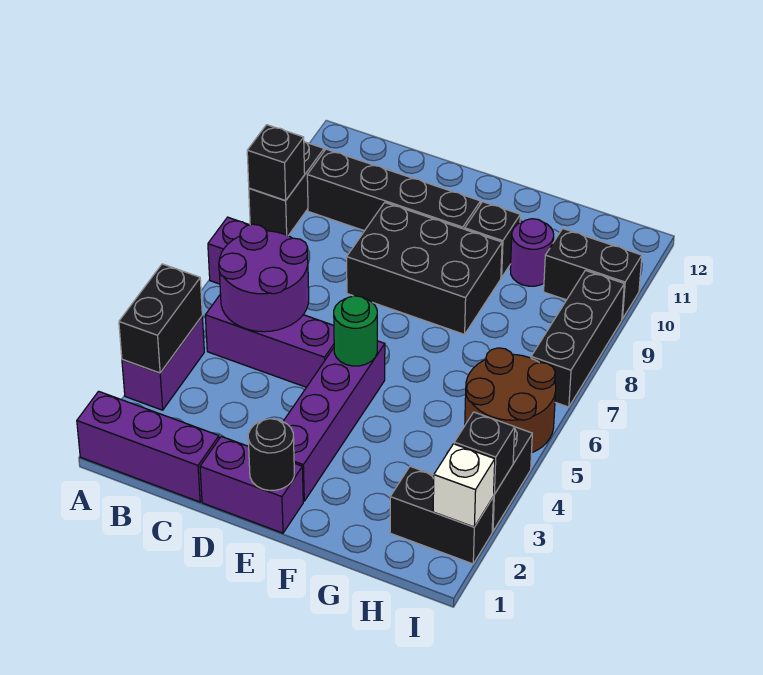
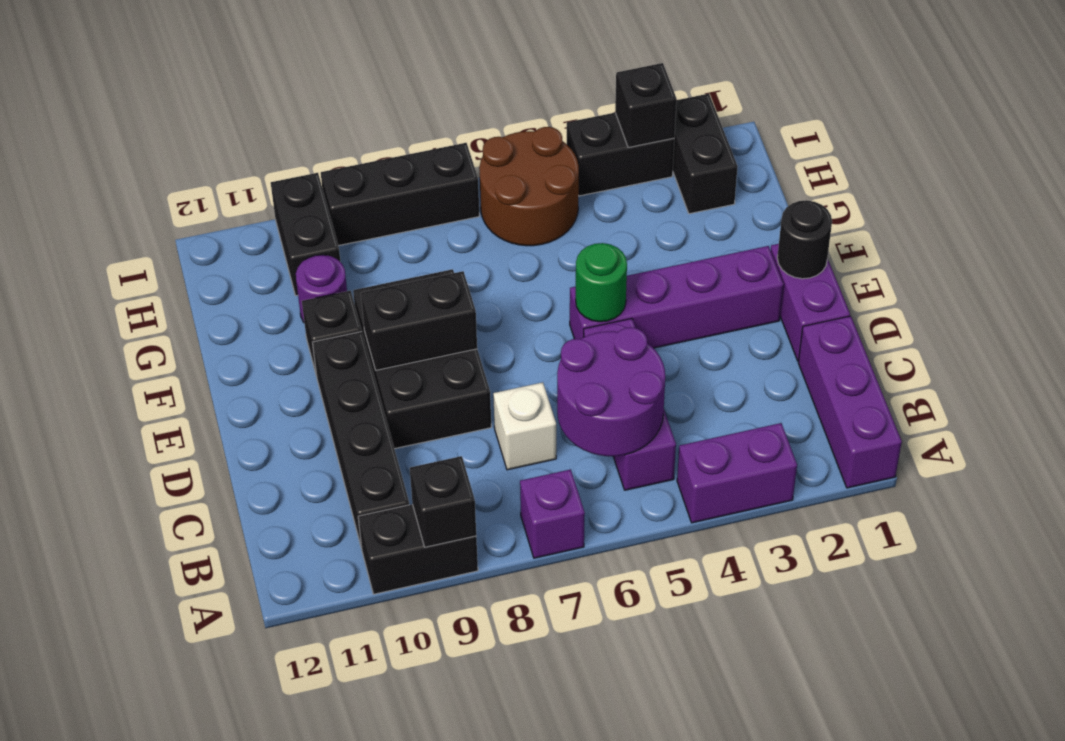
black brick A3:A4 level 2 -> black brick E8:E9 level 2
white brick I2 level 2 -> white brick C7 level 1

